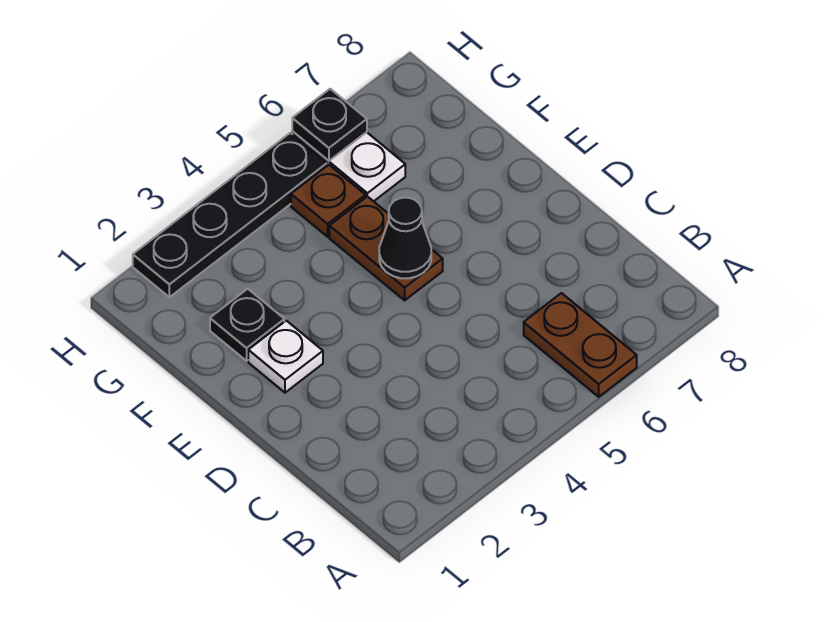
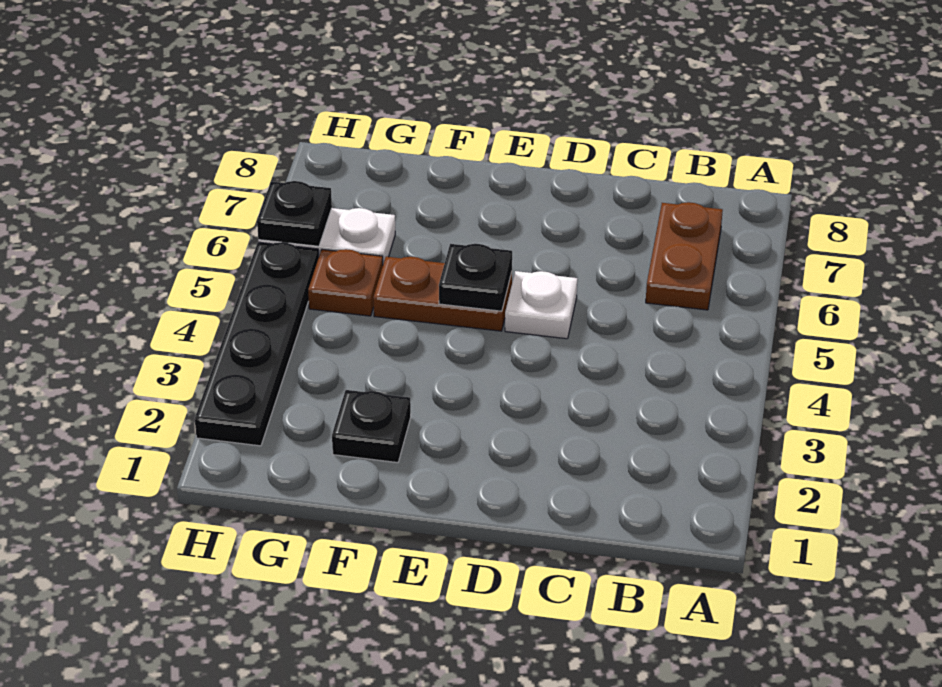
brown plate A6:B6 level 1 -> brown plate B6:B7 level 1
white plate E2 level 1 -> white plate D5 level 1
black cone E5 level 2 -> black plate E5 level 2

